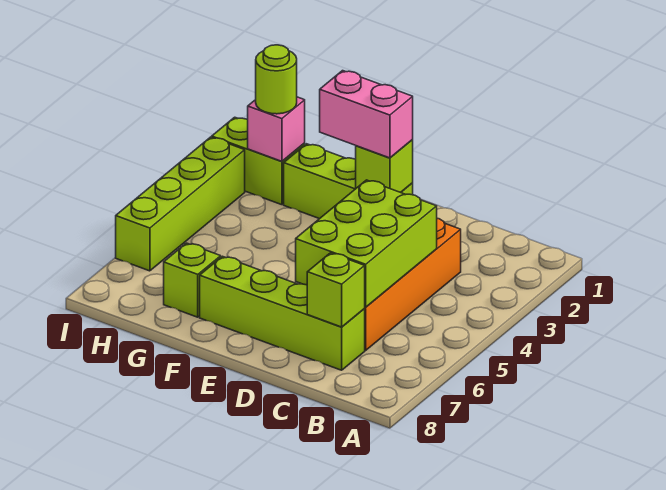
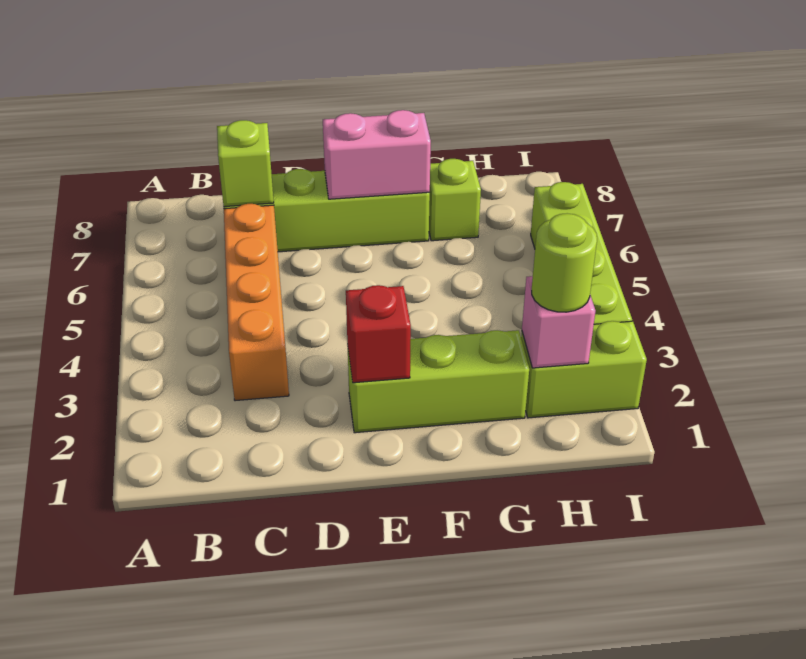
lime brick C4:D6 level 2 -> none
lime brick E2 level 2 -> red brick E2 level 2
pink brick E2:F2 level 3 -> pink brick E7:F7 level 2

